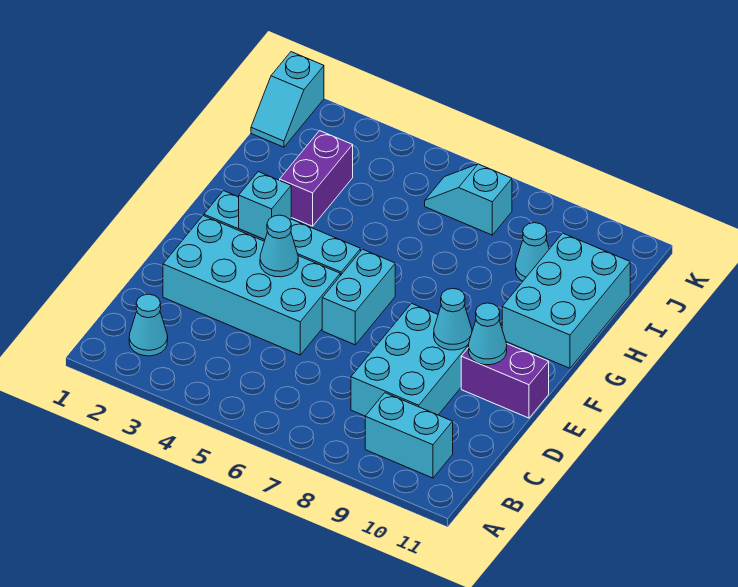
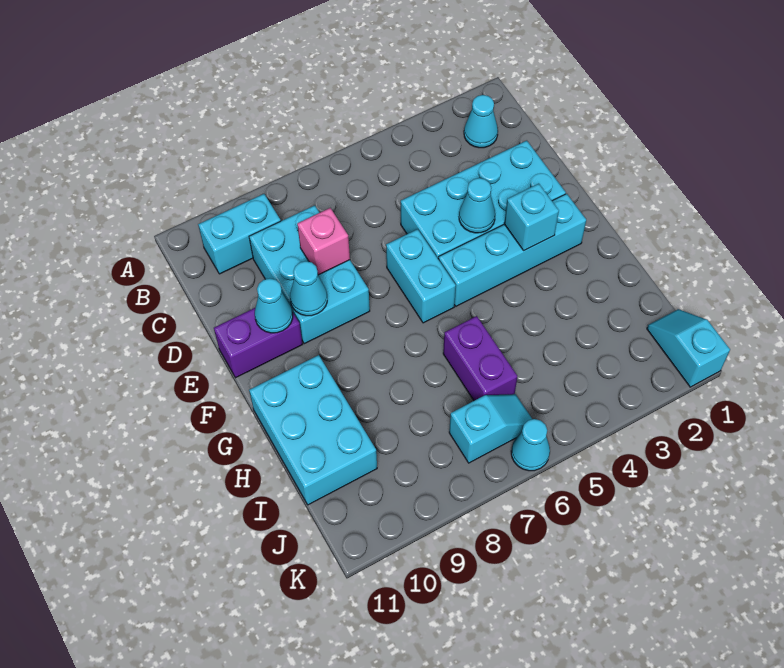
none -> pink brick D8 level 2
purple brick H3:I3 level 1 -> purple brick H6:I6 level 1
cyan cone I9 level 1 -> cyan cone K6 level 1

